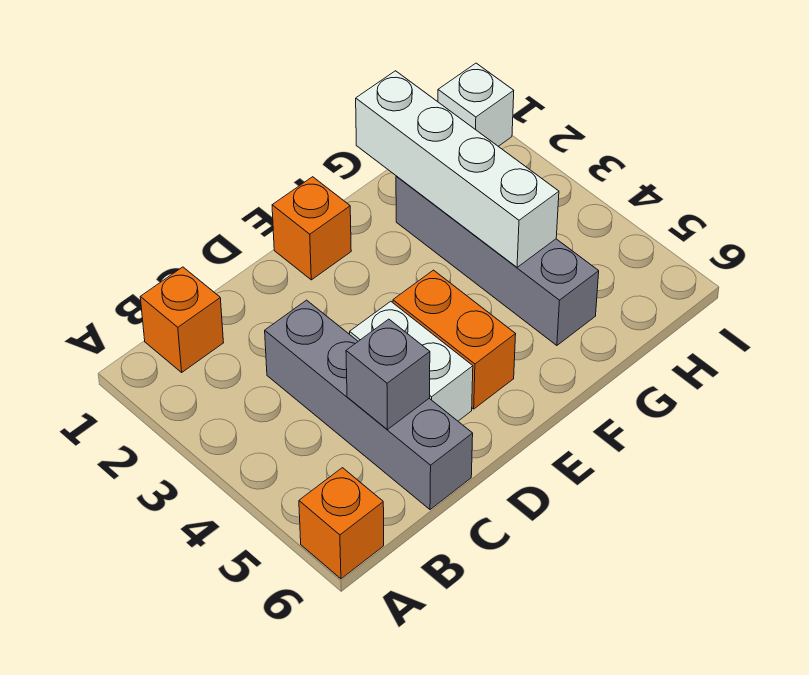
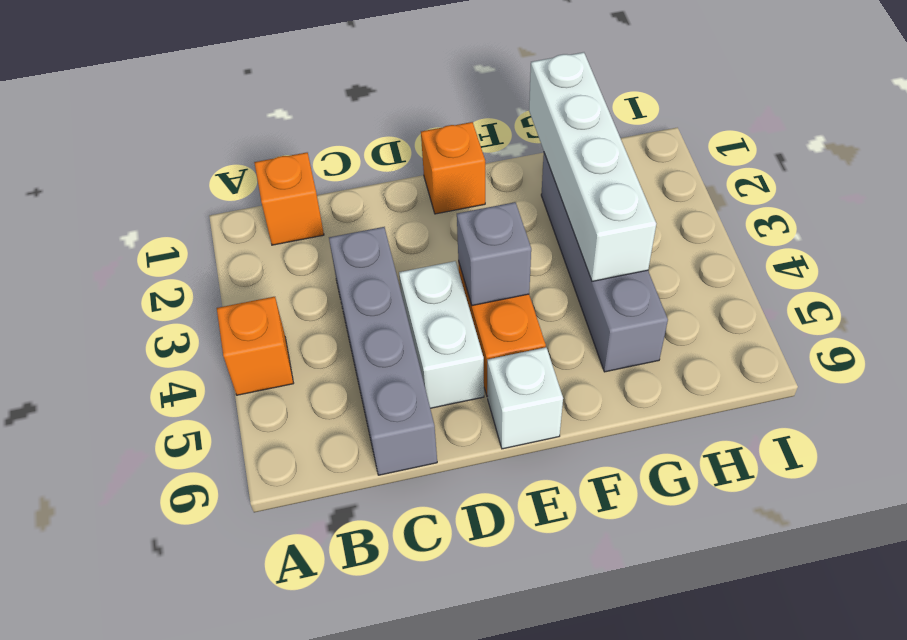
orange brick A6 level 1 -> orange brick A4 level 1
grey brick C5 level 2 -> grey brick E4 level 2
white brick I1 level 1 -> white brick E6 level 1

